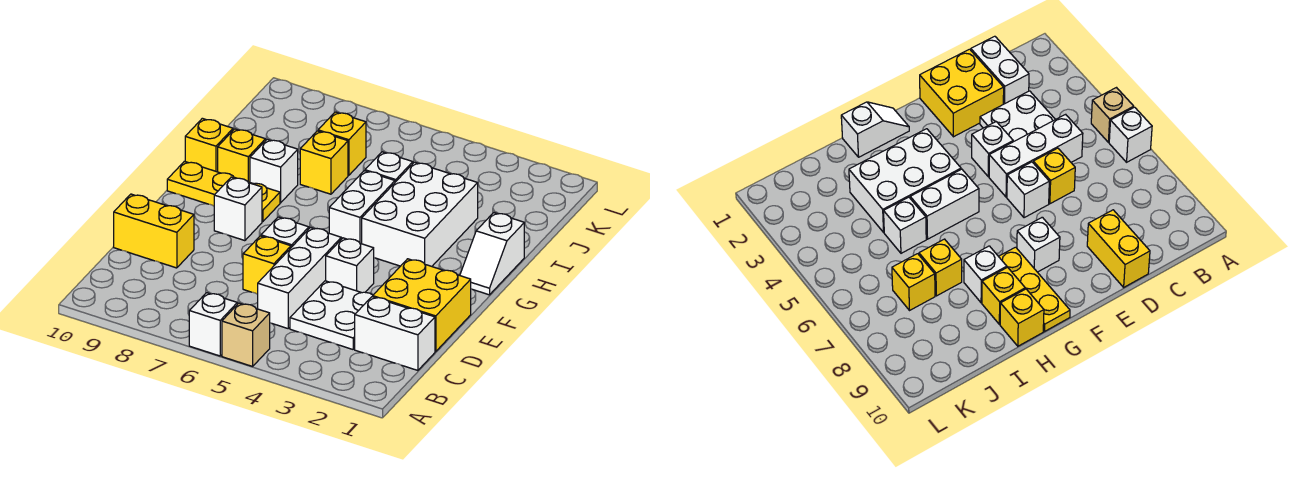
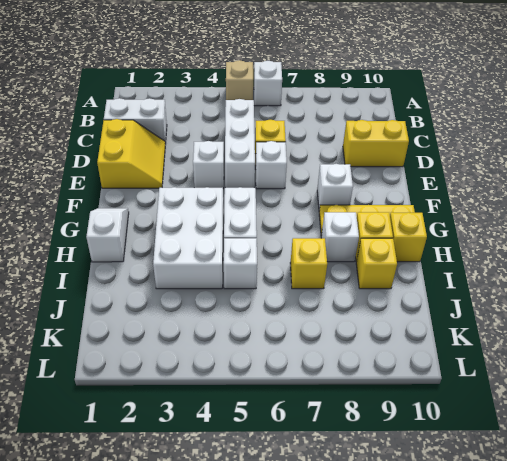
white plate C3:D4 level 1 -> none
yellow brick D1:E2 level 1 -> yellow slope D1:E2 level 1 top 1
yellow brick J7 level 1 -> yellow brick I9 level 1

